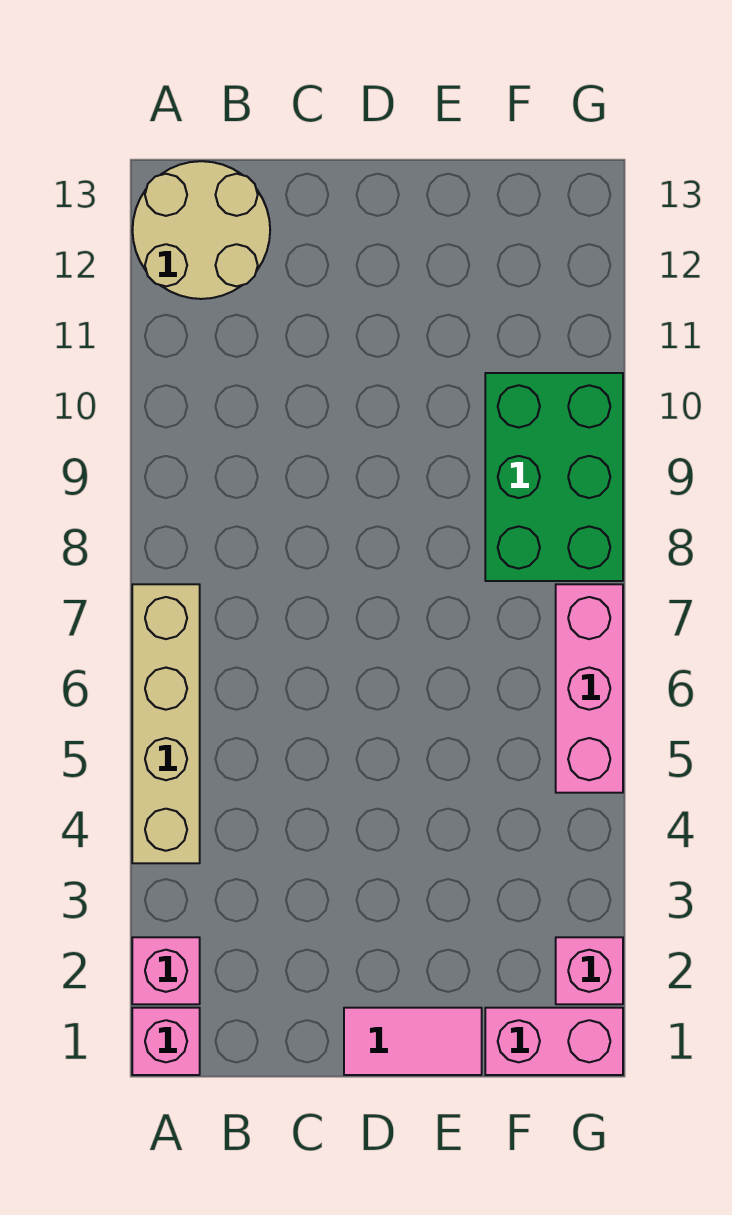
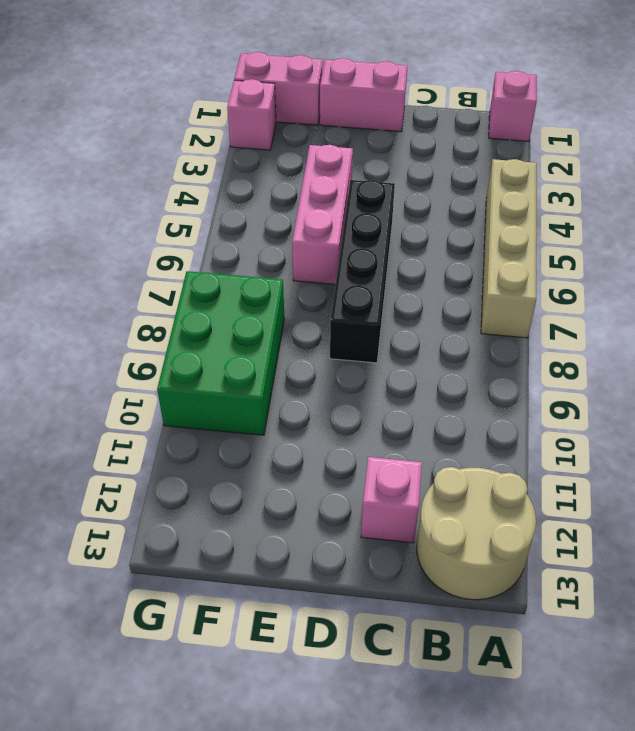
pink brick A2 level 1 -> pink brick C12 level 1
pink tile D1:E1 level 1 -> pink brick D1:E1 level 1
none -> black brick D5:D8 level 1
pink brick G5:G7 level 1 -> pink brick E4:E6 level 1

